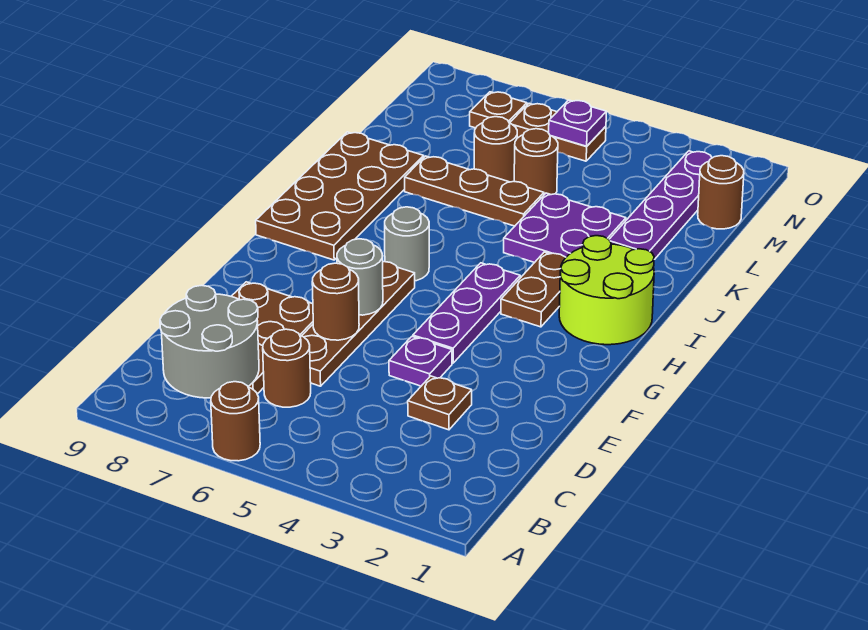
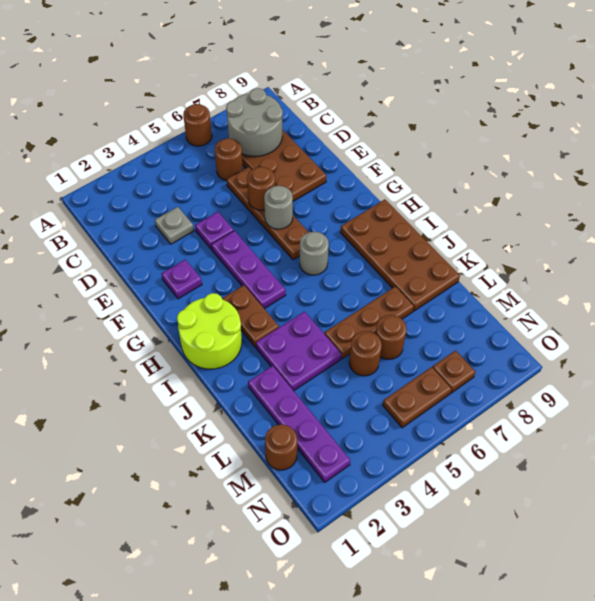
brown plate D3 level 1 -> grey plate D3 level 1
purple plate N5 level 2 -> purple plate F2 level 1

